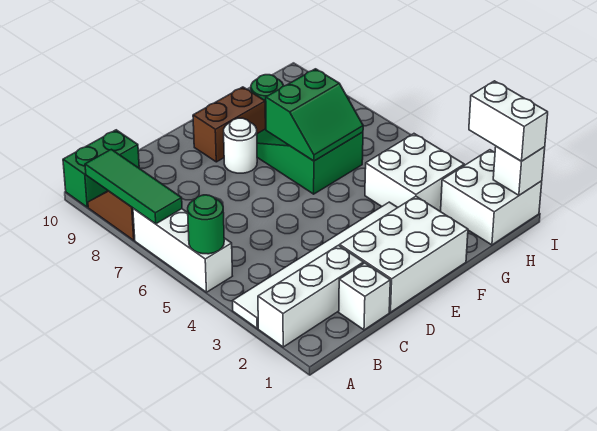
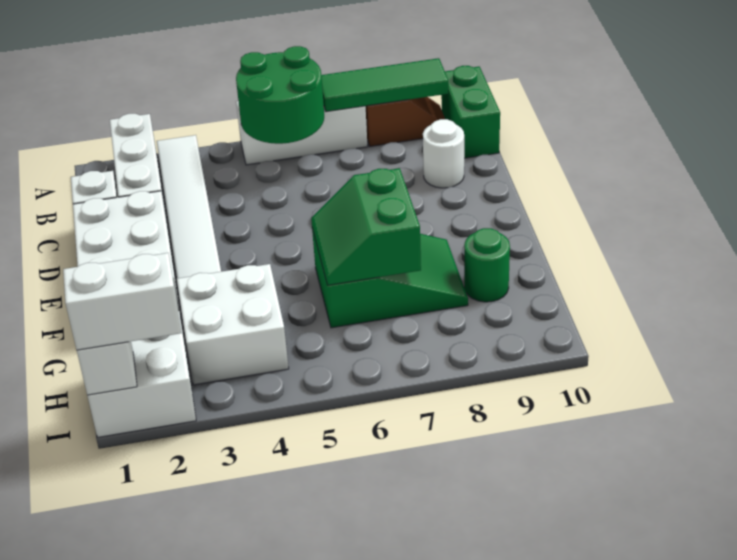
green round brick A5 level 2 -> green round brick A5:B6 level 2
white round brick E8 level 1 -> white round brick C9 level 1
brown brick E9:F9 level 1 -> none

